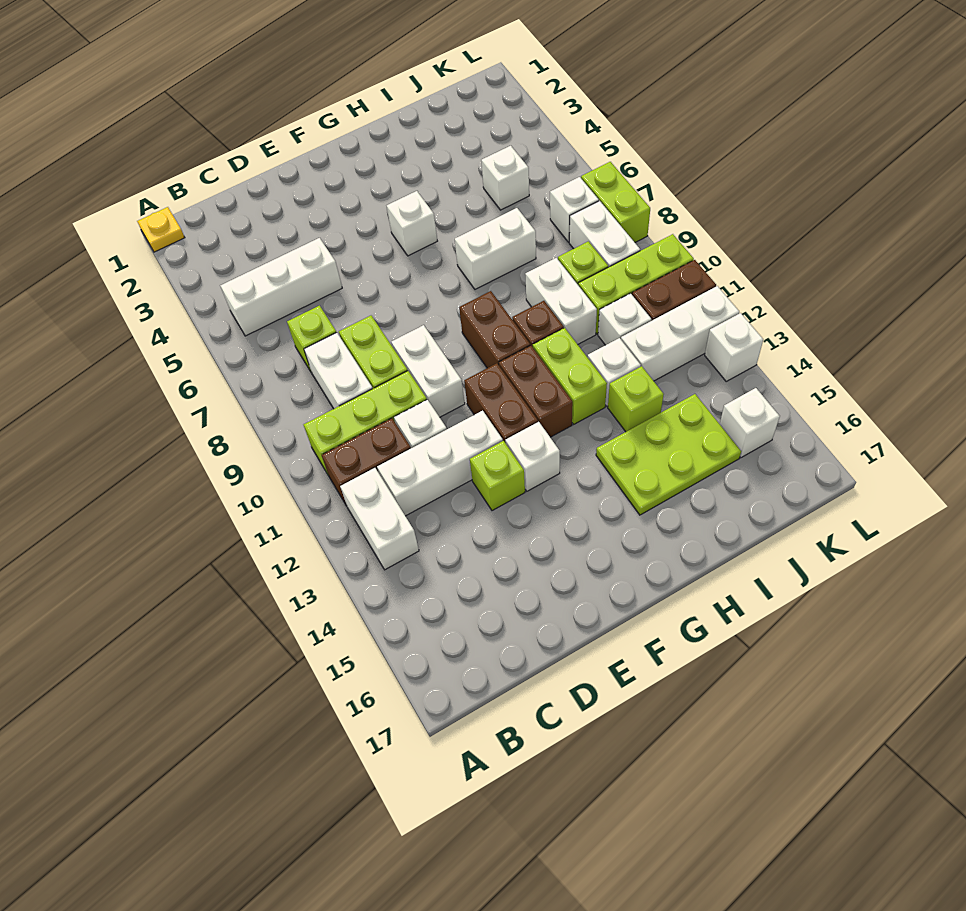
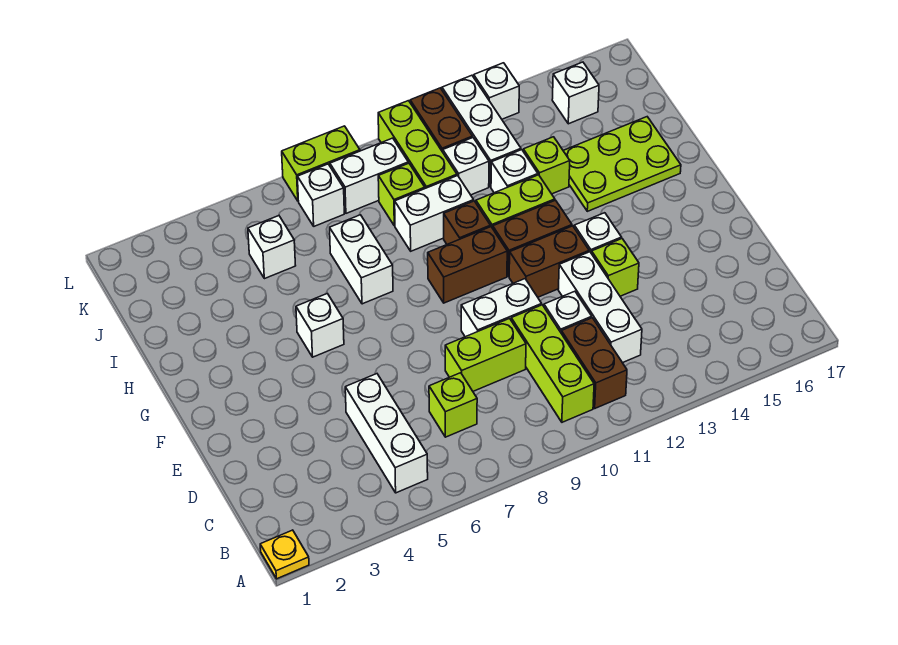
white brick B12:B13 level 1 -> none
white brick C8:C9 level 1 -> none
lime plate H14:J15 level 1 -> lime plate H14:I16 level 1

